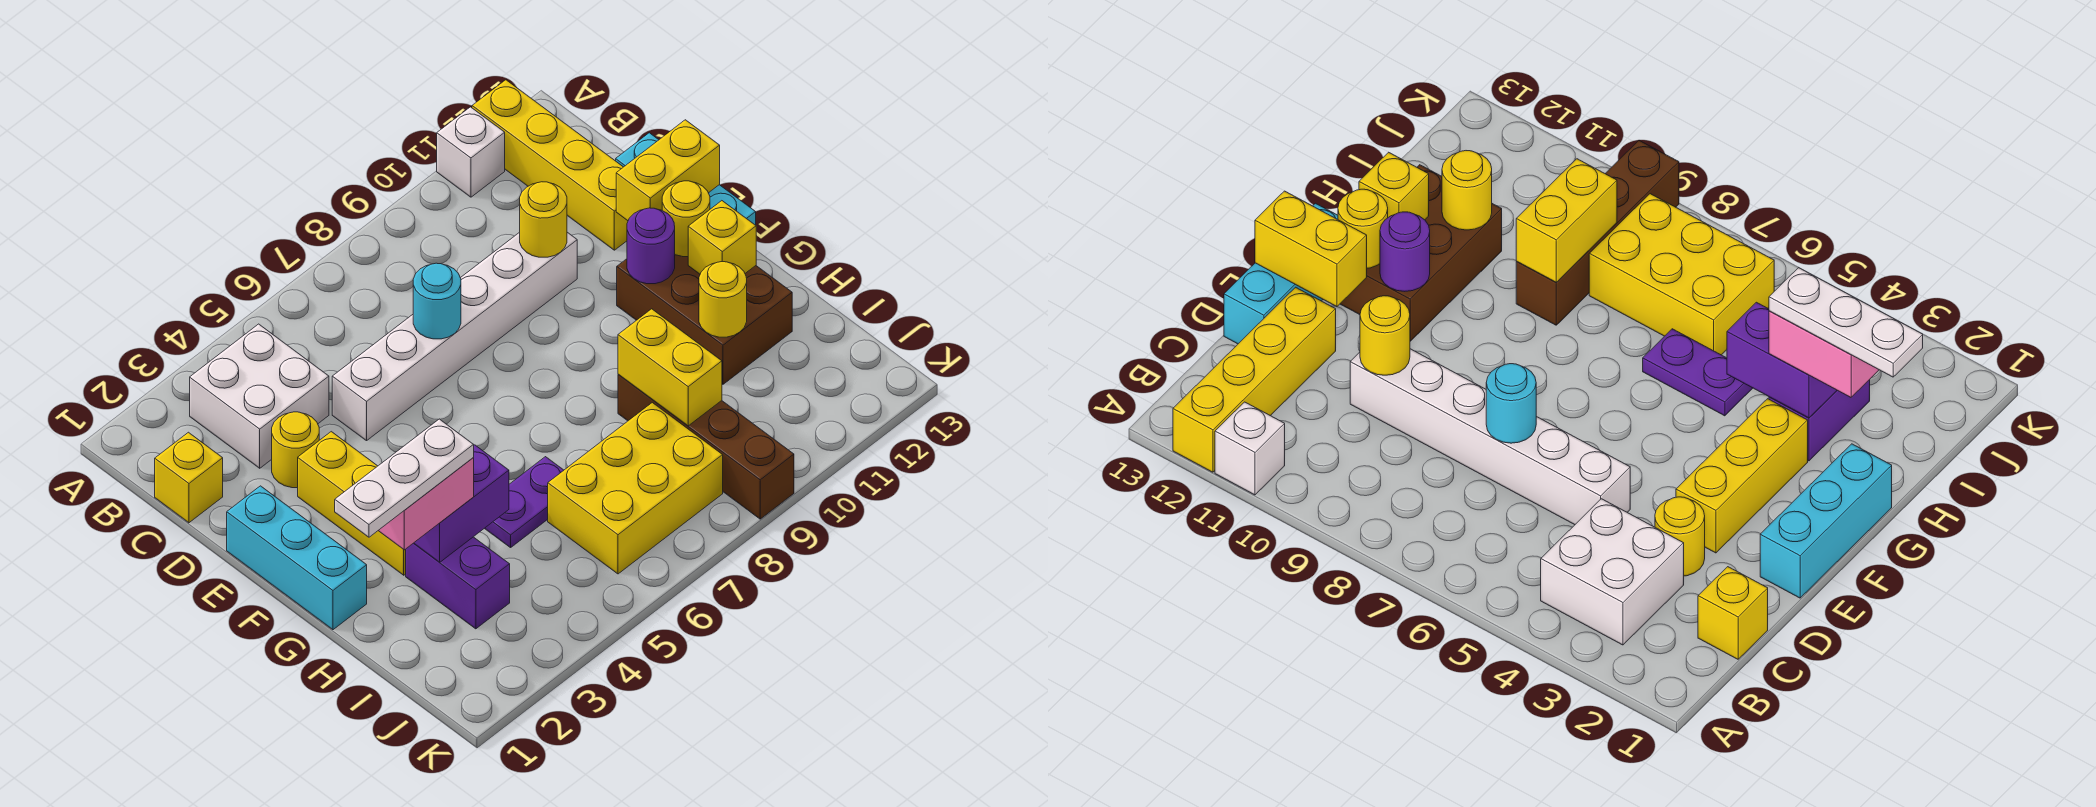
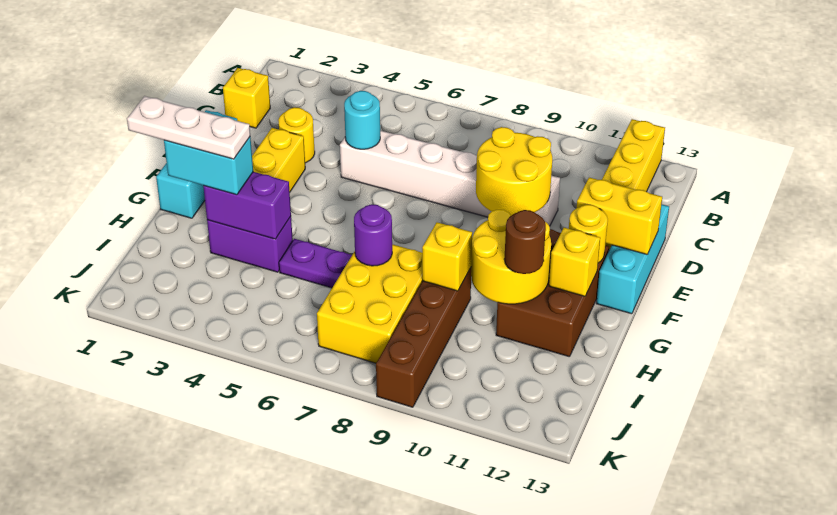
white brick A11 level 1 -> none
white brick B3:C4 level 1 -> none
cyan round brick D7 level 2 -> cyan round brick D5 level 2
yellow round brick D10 level 2 -> yellow round brick D9:E10 level 2
purple round brick F11 level 2 -> purple round brick H7 level 2
pink brick H2:H3 level 3 -> cyan brick H2:H3 level 3
purple brick H3:I3 level 1 -> purple brick H3:H4 level 1
yellow brick H9:I9 level 2 -> yellow brick H9 level 2
yellow round brick H11 level 2 -> yellow round brick G10:H11 level 2
none -> brown round brick H11 level 3
yellow brick I6:J8 level 1 -> yellow brick H7:J8 level 1

